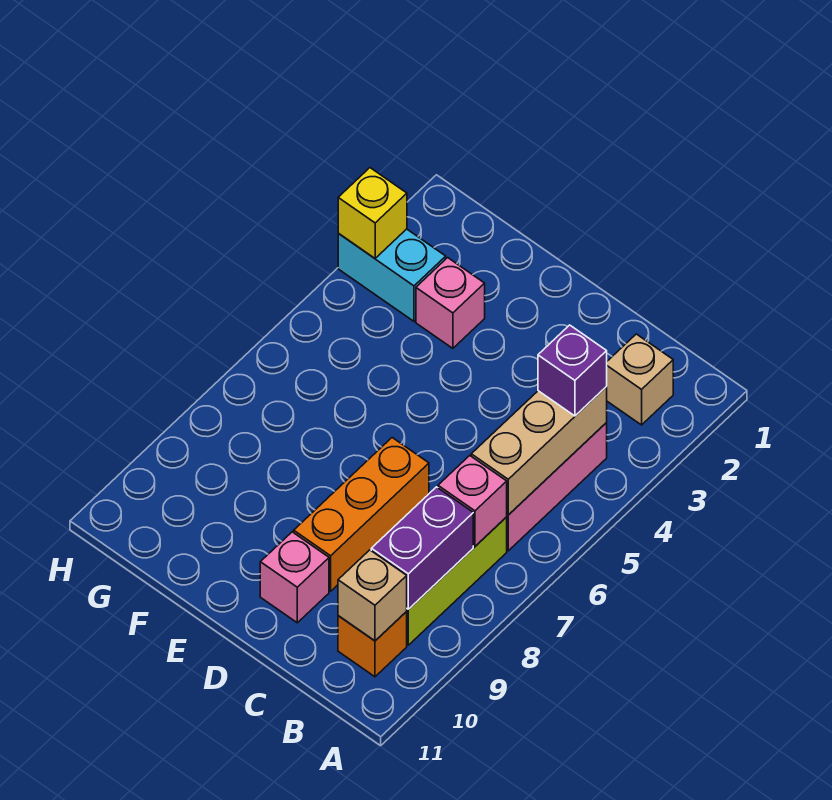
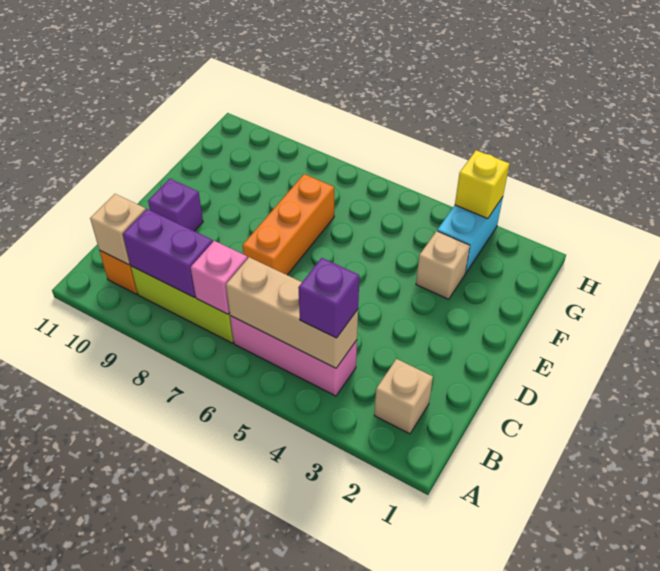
orange brick D7:D9 level 1 -> orange brick D7:F7 level 1
pink brick D10 level 1 -> purple brick D10 level 1
pink brick F3 level 1 -> tan brick F3 level 1

